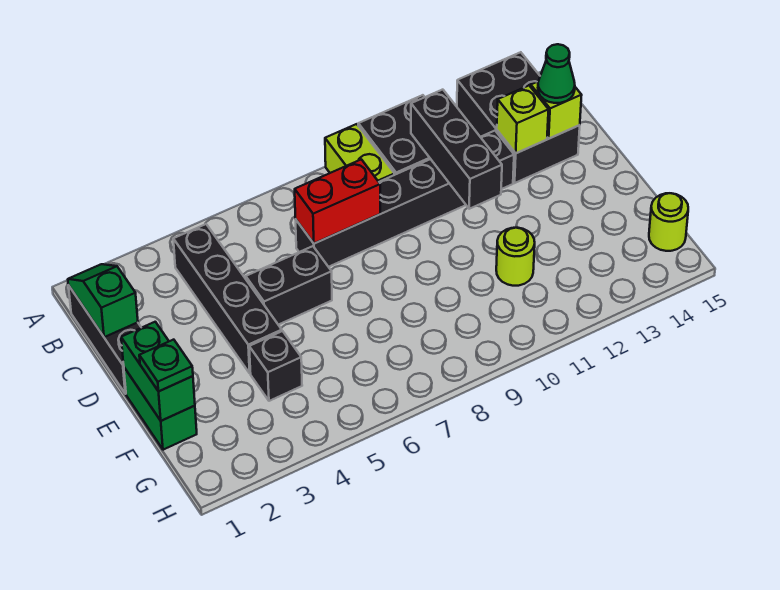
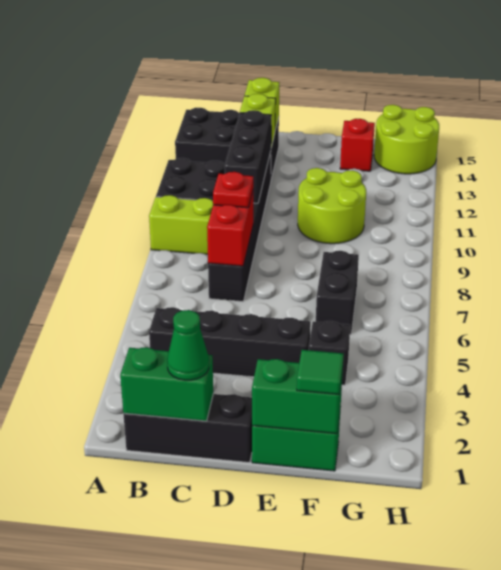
green slope B1:C1 level 2 top C -> green brick B1:C1 level 2
black brick B11:D11 level 2 -> black brick C10:C12 level 2
none -> red plate C8 level 3
green cone C14 level 3 -> green cone C1 level 3
black brick D5:D6 level 1 -> black brick F6:F7 level 1
green plate F1 level 3 -> green tile F1 level 3
lime round brick F11 level 1 -> lime round brick E10:F11 level 1
none -> red brick F14 level 1
lime round brick G15 level 1 -> lime round brick G14:H15 level 1

